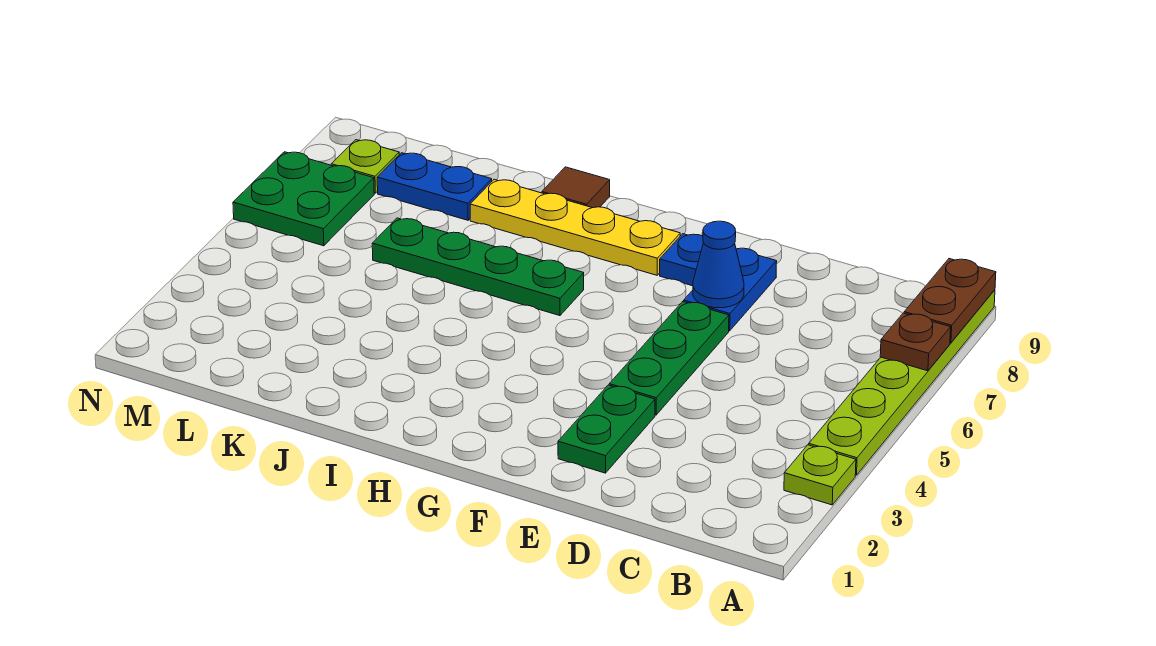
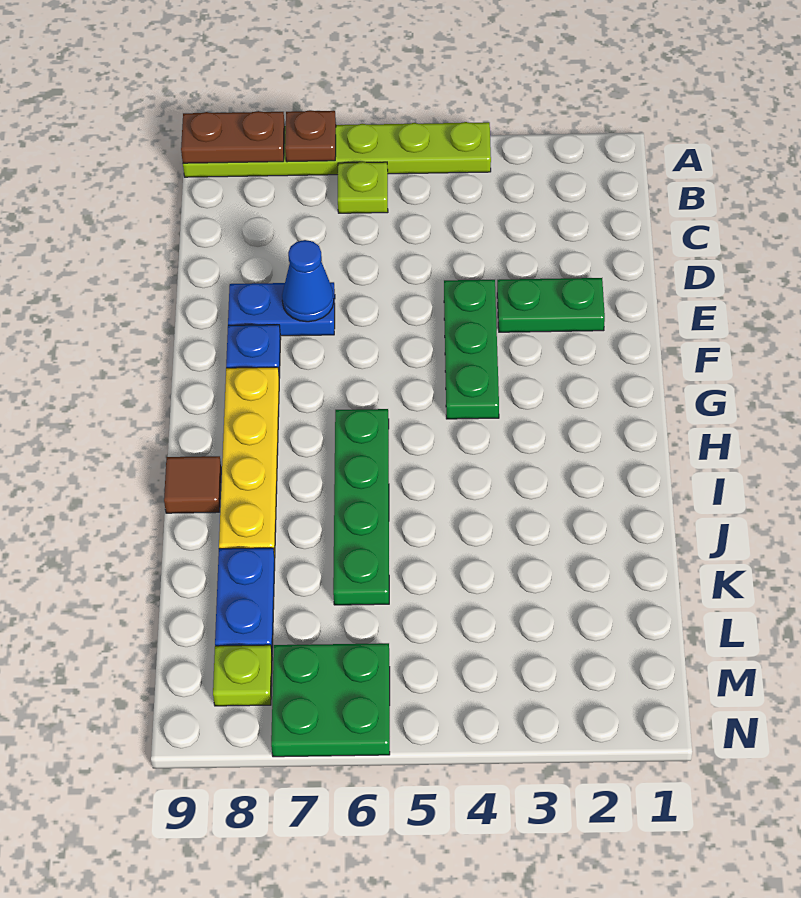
lime plate A3 level 1 -> lime plate B6 level 1
green plate E4:E6 level 1 -> green plate E4:G4 level 1

